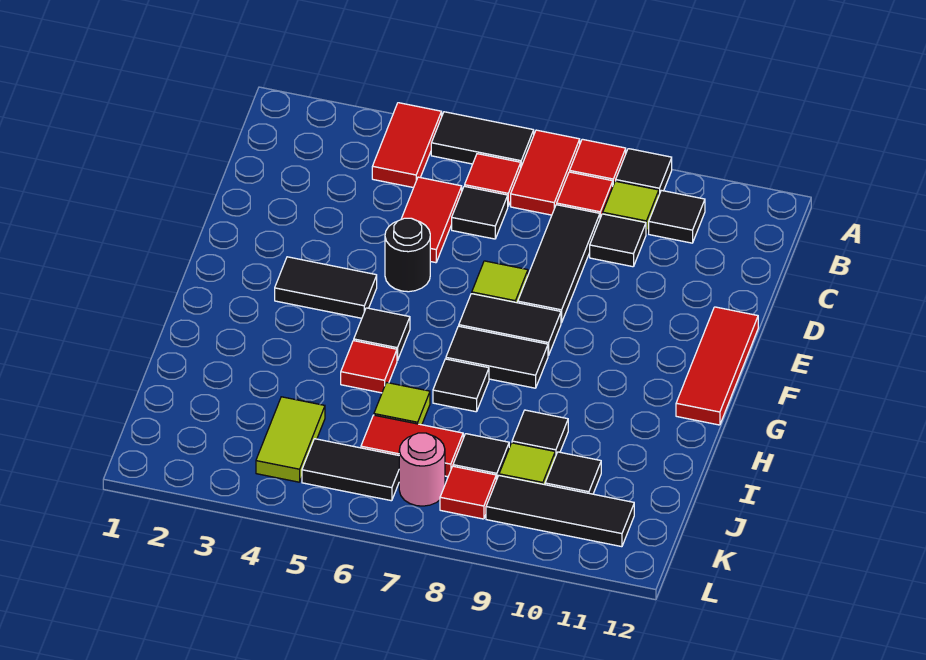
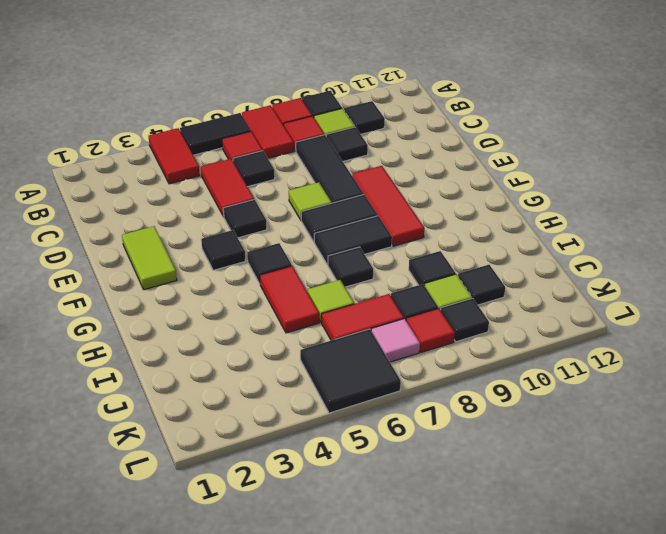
black round brick E5 level 1 -> black tile E5 level 1
red tile E12:G12 level 1 -> red tile E9:G9 level 1
black tile F3:F4 level 1 -> black tile F4 level 1
red tile H5 level 1 -> red tile H5:I5 level 1
lime tile J4:K4 level 1 -> lime tile E2:F2 level 1
black tile K5:K6 level 1 -> black tile K5:L6 level 1
pink round brick K7 level 1 -> pink tile K7 level 1
black tile K9:K11 level 1 -> black tile K9 level 1

